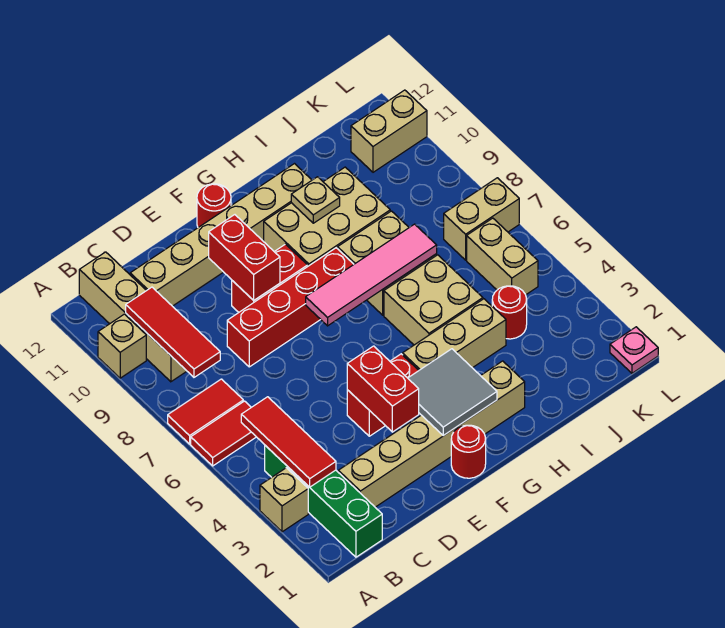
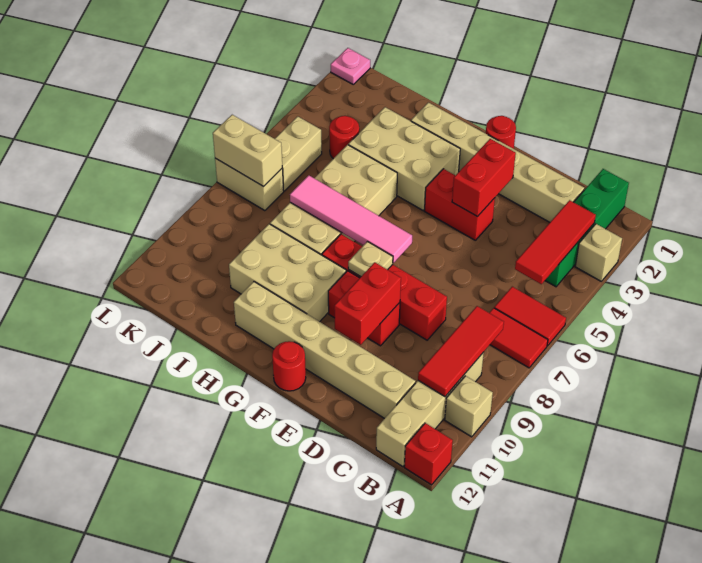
none -> red brick A12 level 1
grey tile F2:G3 level 2 -> none
tan brick G4:I4 level 1 -> tan brick G3:I4 level 1
tan plate H10 level 2 -> tan plate F8 level 2
tan brick K11:L11 level 1 -> tan brick K7:L7 level 2

